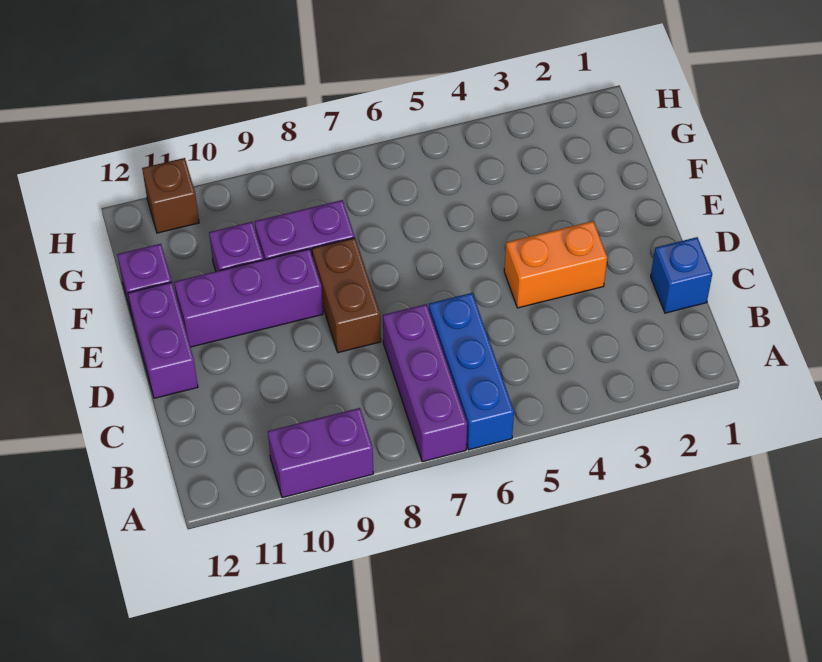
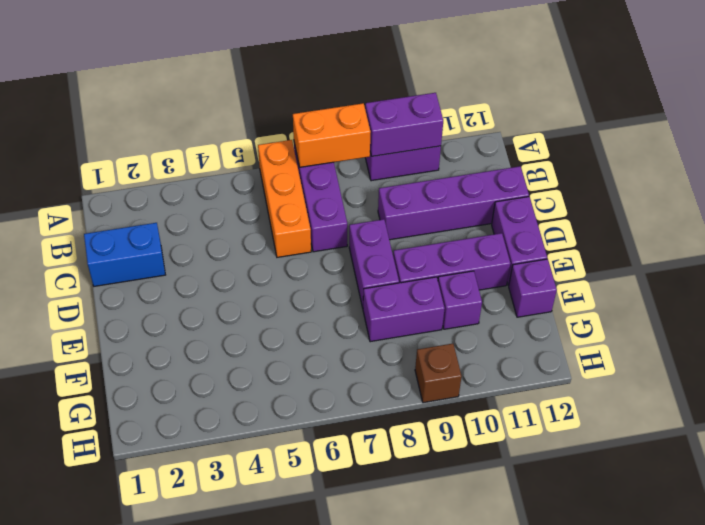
blue brick A6:C6 level 1 -> orange brick A6:C6 level 1
none -> purple brick A9:A10 level 2
blue brick C1 level 1 -> blue brick C1:C2 level 1
none -> purple brick C9:C12 level 1
orange brick D3:D4 level 1 -> orange brick A7:A8 level 2
brown brick D8:E8 level 1 -> purple brick D8:E8 level 1
brown brick H11 level 1 -> brown brick H9 level 1

